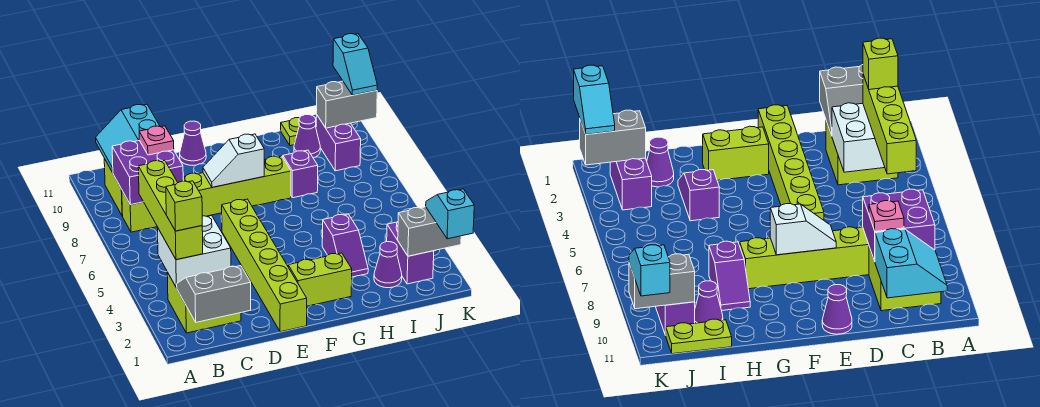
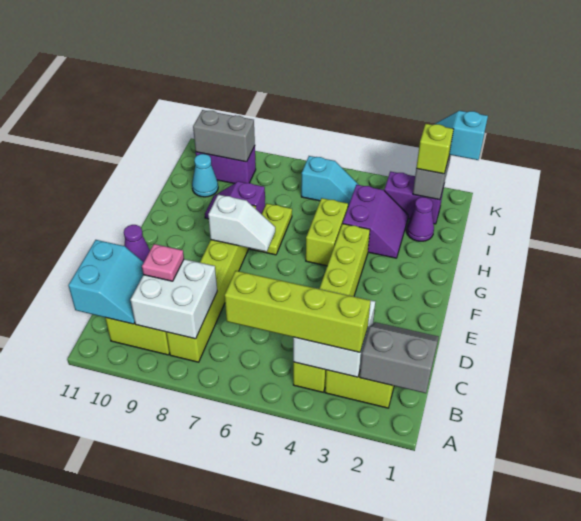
grey slope B1:C2 level 2 top 1 -> grey slope B1:C2 level 2 top B
lime brick B3 level 4 -> lime brick J2 level 3
purple brick B8:C9 level 2 -> white brick B8:C9 level 2
cyan slope B10:C11 level 2 top C -> cyan slope B10:C11 level 2 top 11
lime brick E1:E6 level 1 -> lime brick B4:G4 level 1
white slope E8:F8 level 2 top F -> white slope F7:F8 level 2 top 8
lime brick F2:G2 level 1 -> lime brick G5:H5 level 1
purple slope H3:H4 level 1 top 4 -> purple slope H3:I4 level 1 top 4
purple cone I10 level 1 -> cyan cone I10 level 1
lime plate I11:J11 level 1 -> lime plate G7:H7 level 1
grey brick J10:K10 level 2 -> grey brick J9:J10 level 2
cyan slope K10:K11 level 3 top 11 -> cyan slope J5:J6 level 1 top 6

